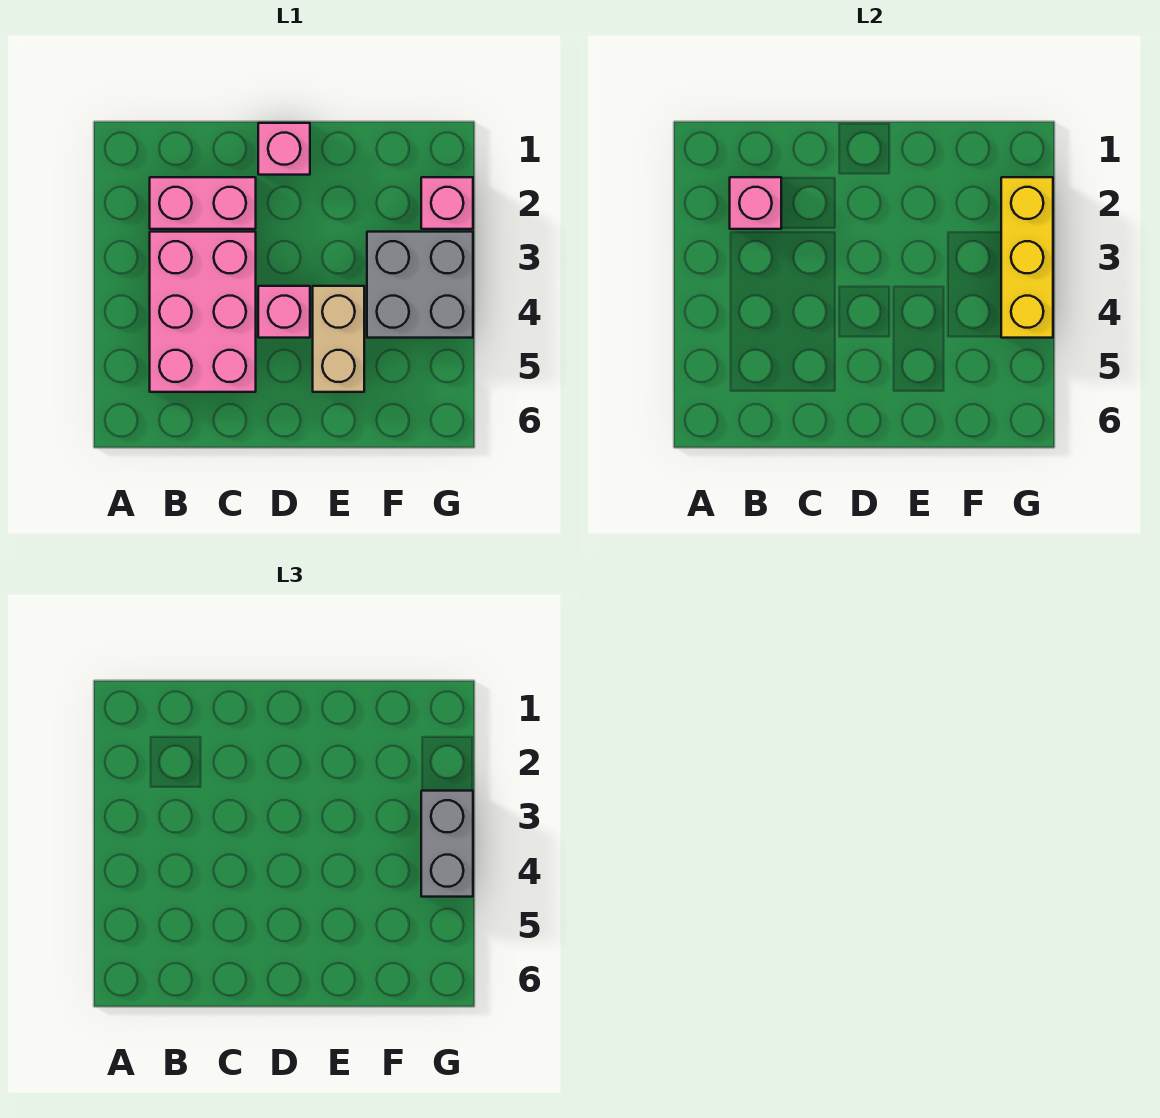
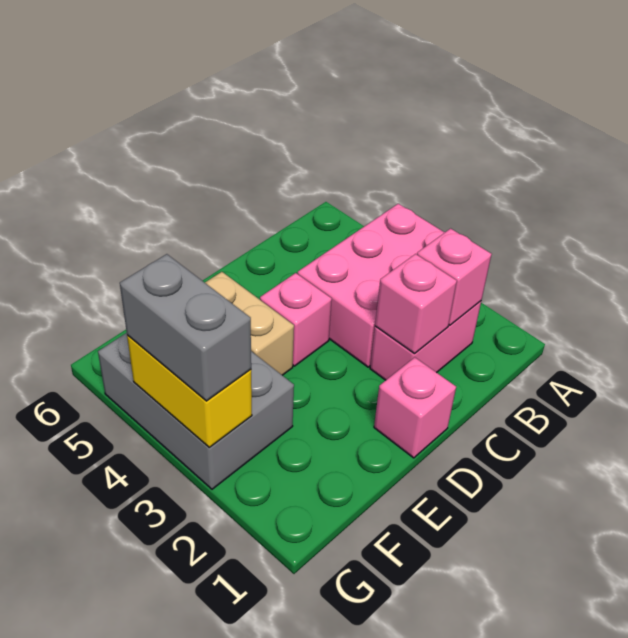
pink brick B3:C5 level 1 -> pink brick A3:C4 level 1
grey brick F3:G4 level 1 -> grey brick F3:G5 level 1
pink brick G2 level 1 -> pink brick C2 level 2
yellow brick G2:G4 level 2 -> yellow brick G3:G4 level 2

